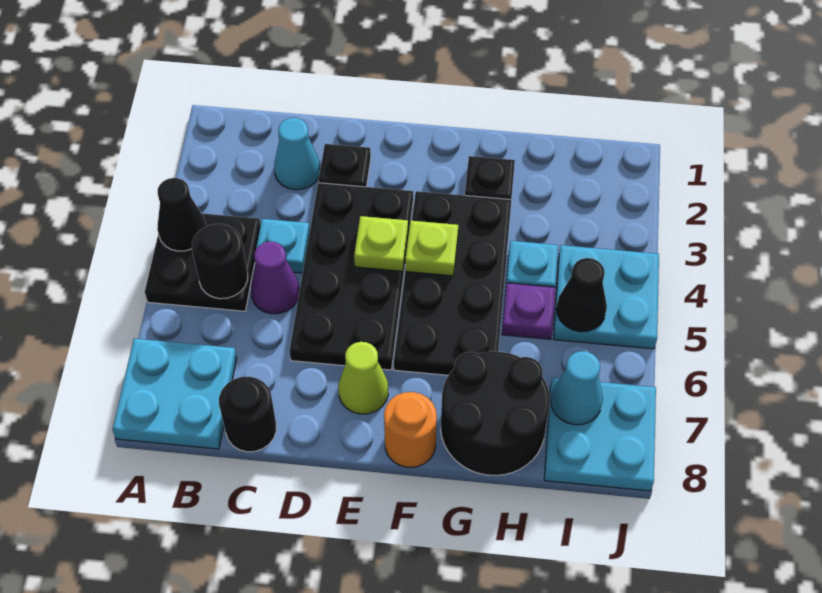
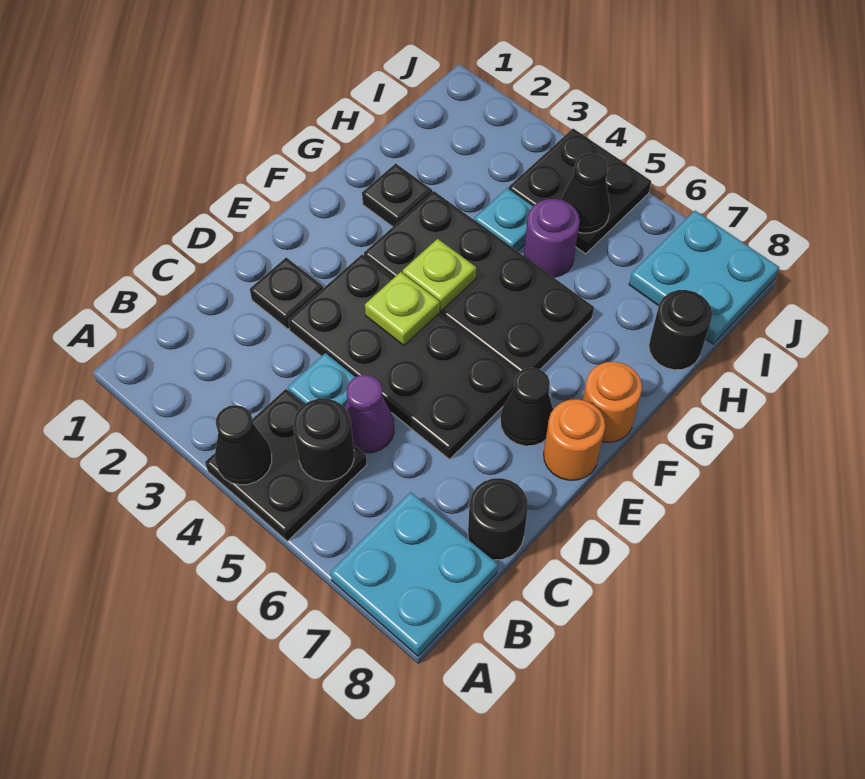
cyan cone C2 level 1 -> none
lime cone E7 level 1 -> black cone E7 level 1
none -> orange round brick E8 level 1
black round brick G7:H8 level 1 -> black round brick H8 level 1
purple plate H5 level 1 -> purple round brick H5 level 1
cyan plate I4:J5 level 1 -> black plate I4:J5 level 1
cyan cone I7 level 2 -> none

